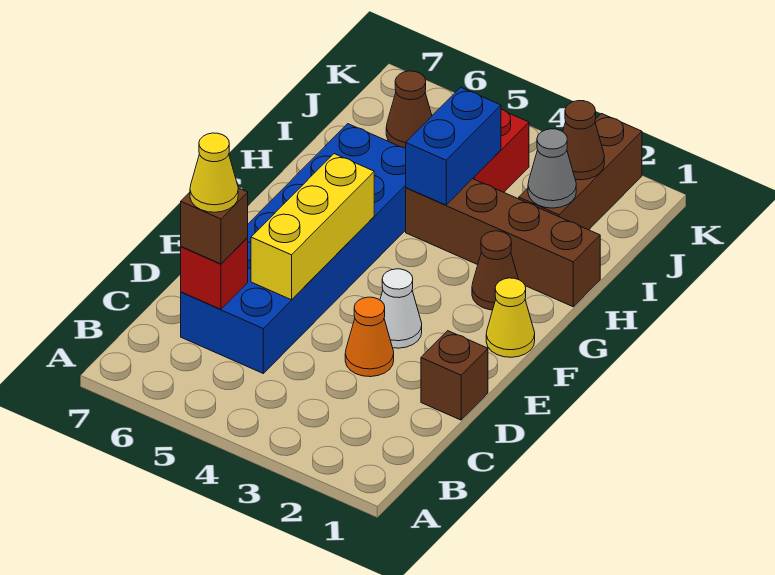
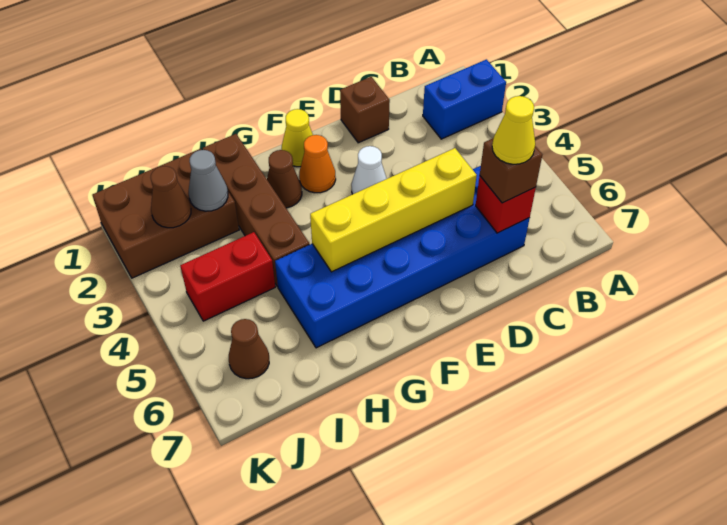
orange cone D3 level 1 -> orange cone F2 level 1
yellow brick D5:F5 level 2 -> yellow brick D5:G5 level 2
blue brick H4:I4 level 2 -> blue brick A2:B2 level 1
brown brick I2:K2 level 1 -> brown brick I1:K2 level 1

